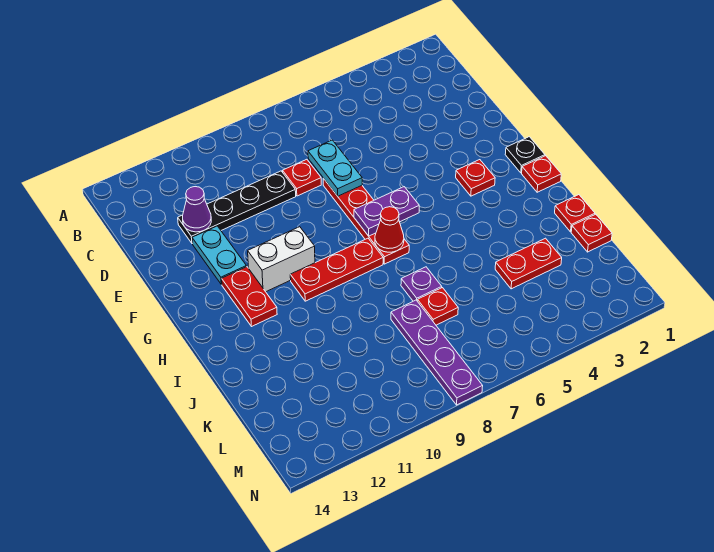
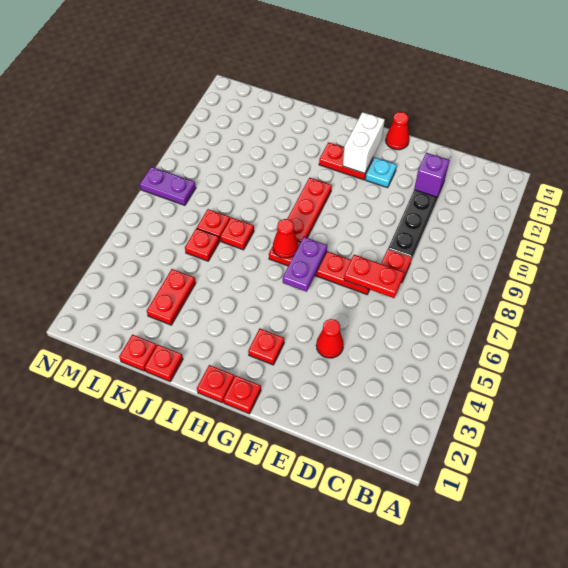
cyan plate D7:E7 level 2 -> red plate D7:E7 level 2
purple cone D12 level 2 -> purple brick D12 level 2
none -> red cone E4 level 1
cyan plate E12:F12 level 1 -> cyan plate F12 level 1
none -> red cone F14 level 1
black plate G1 level 1 -> red plate G1 level 1
white brick G10:G11 level 1 -> white brick G12:G13 level 2
purple plate J7 level 1 -> red plate J7 level 1
none -> red plate K6 level 1
purple plate K8:N8 level 1 -> purple plate M8:N8 level 1

